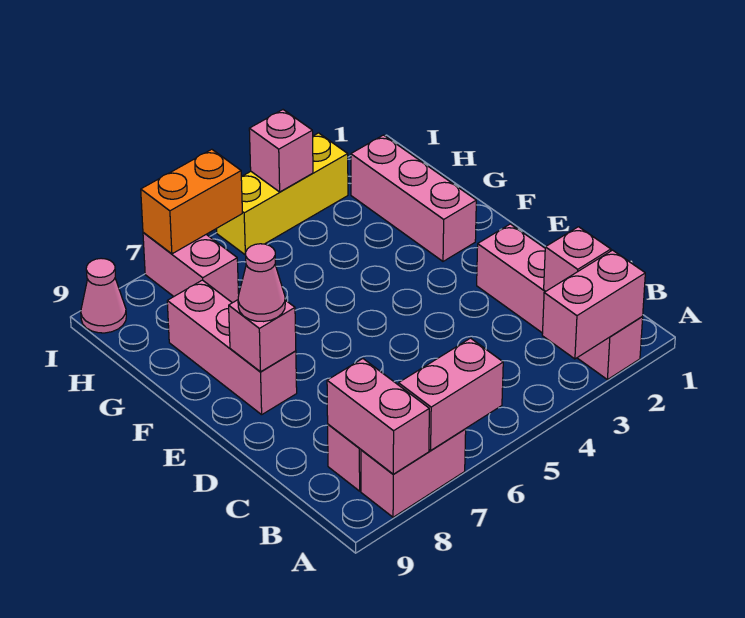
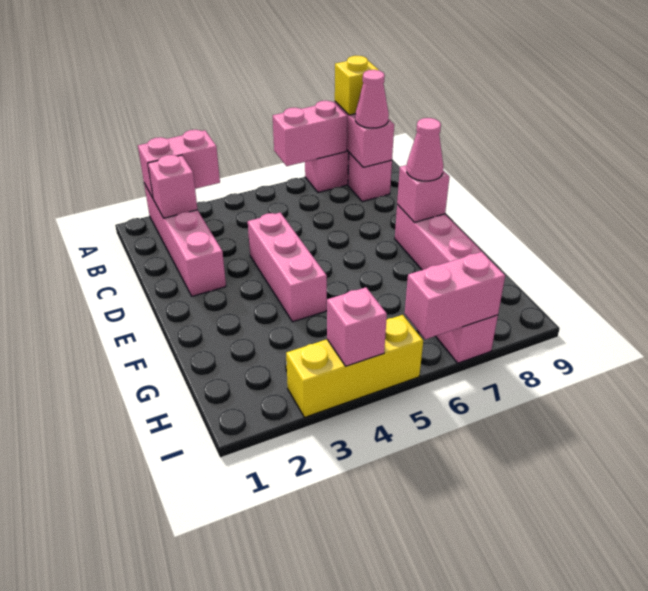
none -> yellow brick A8 level 3
pink brick F2:H2 level 1 -> pink brick D4:F4 level 1
orange brick I6:I7 level 2 -> pink brick I6:I7 level 2
pink cone I9 level 1 -> pink cone B8 level 3

